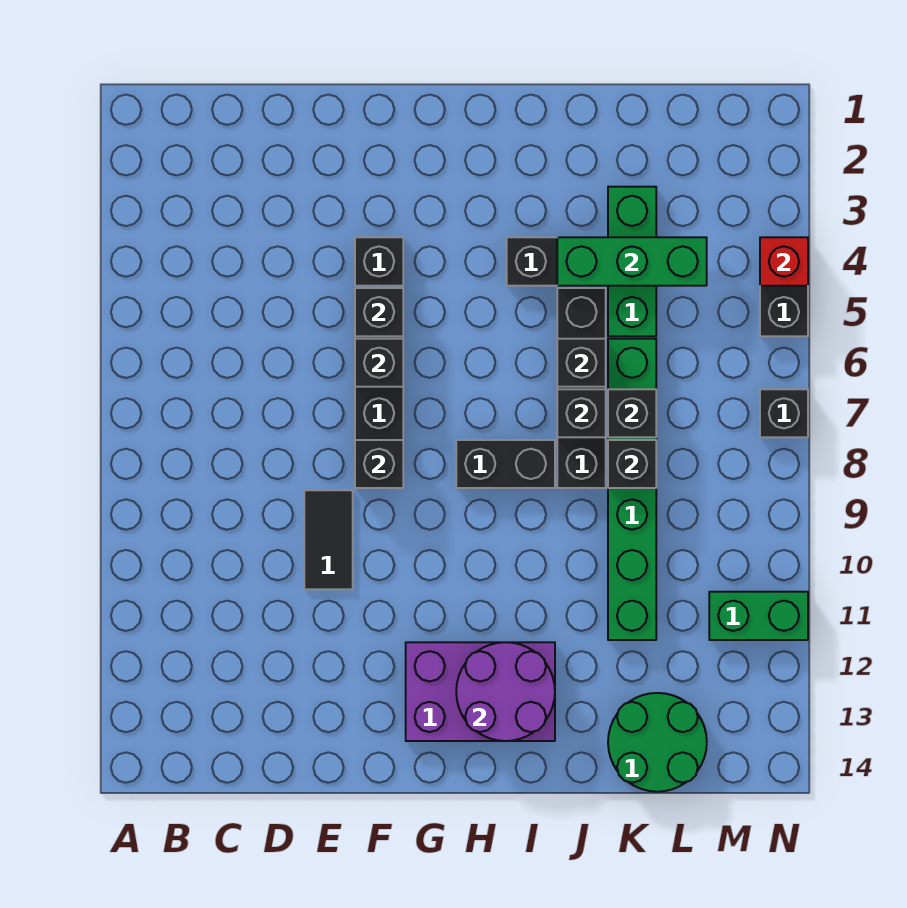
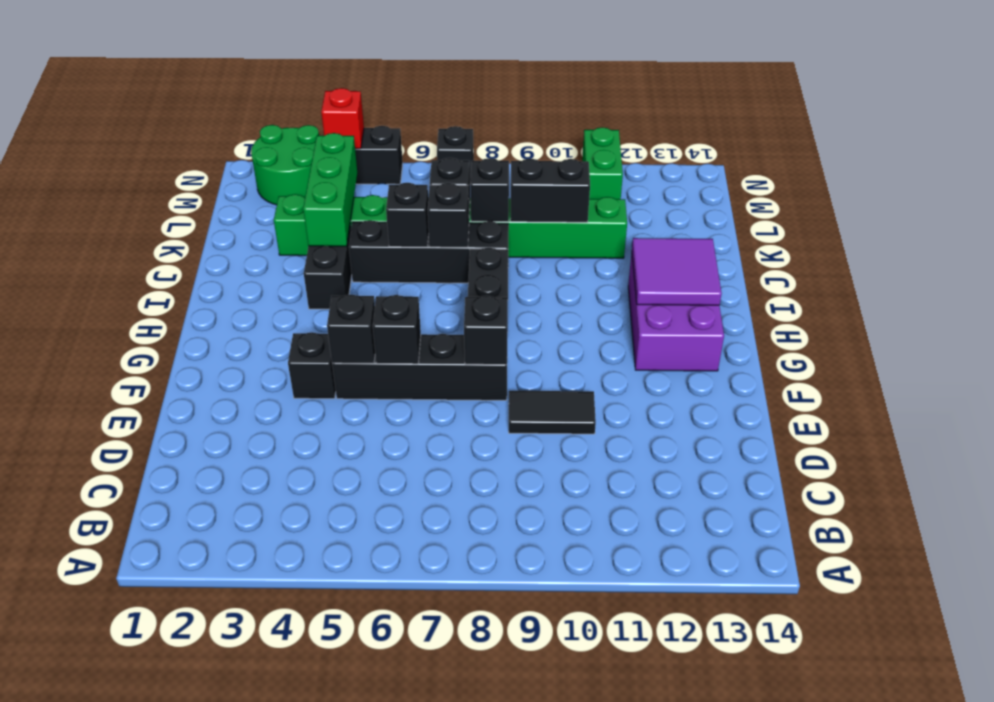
purple round brick H12:I13 level 2 -> purple tile H12:I13 level 2
none -> black brick K9:K10 level 2
green round brick K13:L14 level 1 -> green round brick M2:N3 level 1

